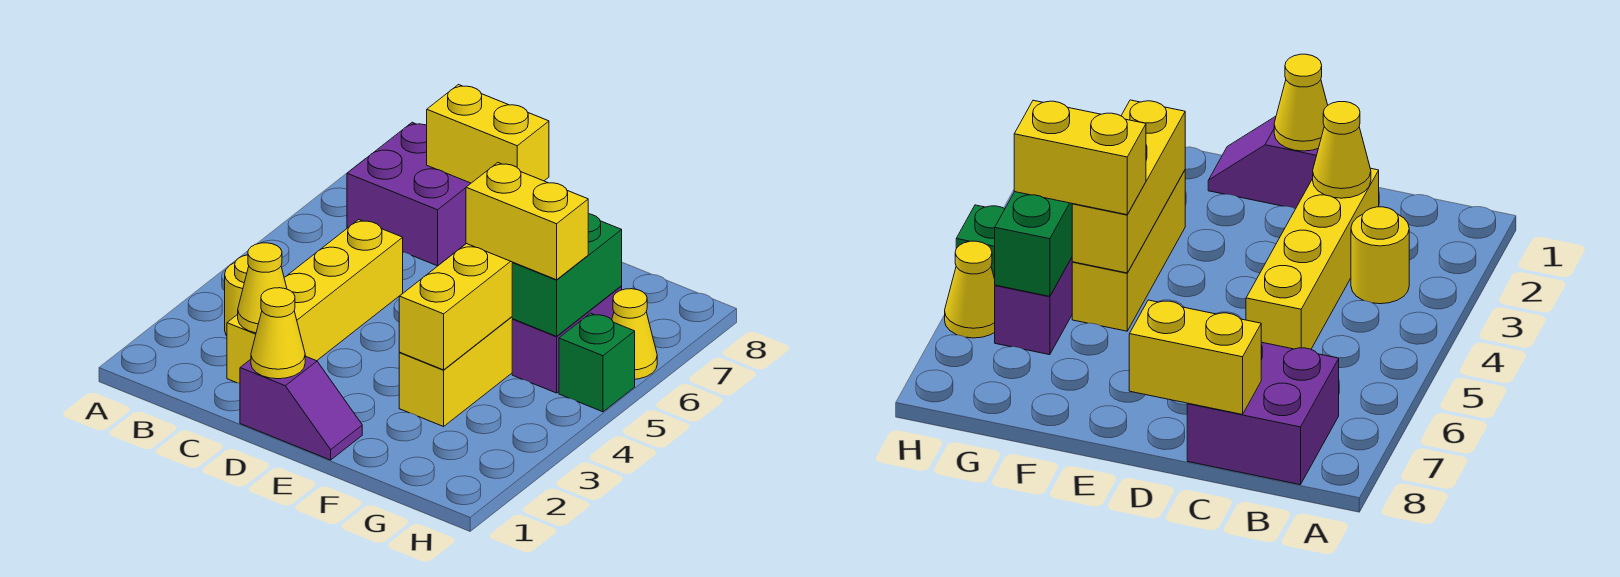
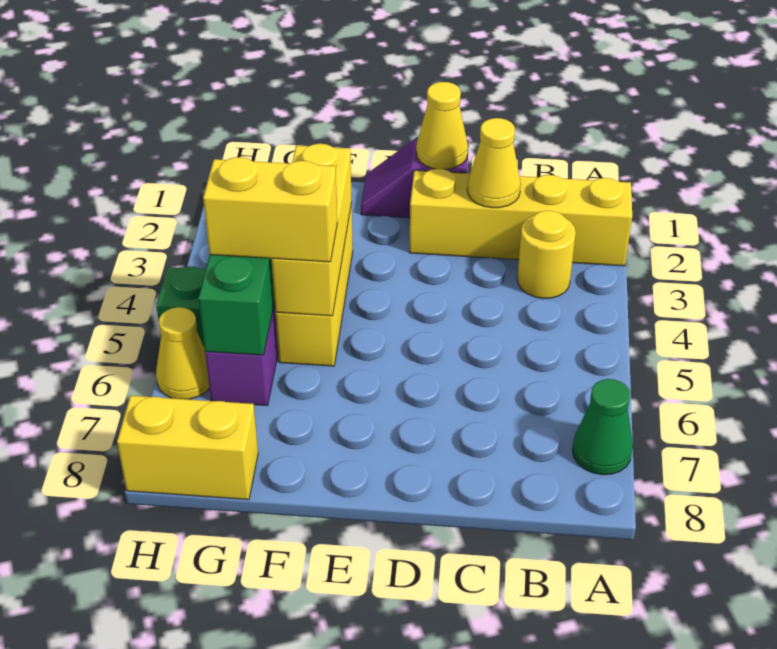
none -> green cone A7 level 1
purple brick B7:C8 level 1 -> none
yellow brick C2:C5 level 1 -> yellow brick A2:D2 level 1
yellow brick C8:D8 level 2 -> yellow brick G8:H8 level 1

